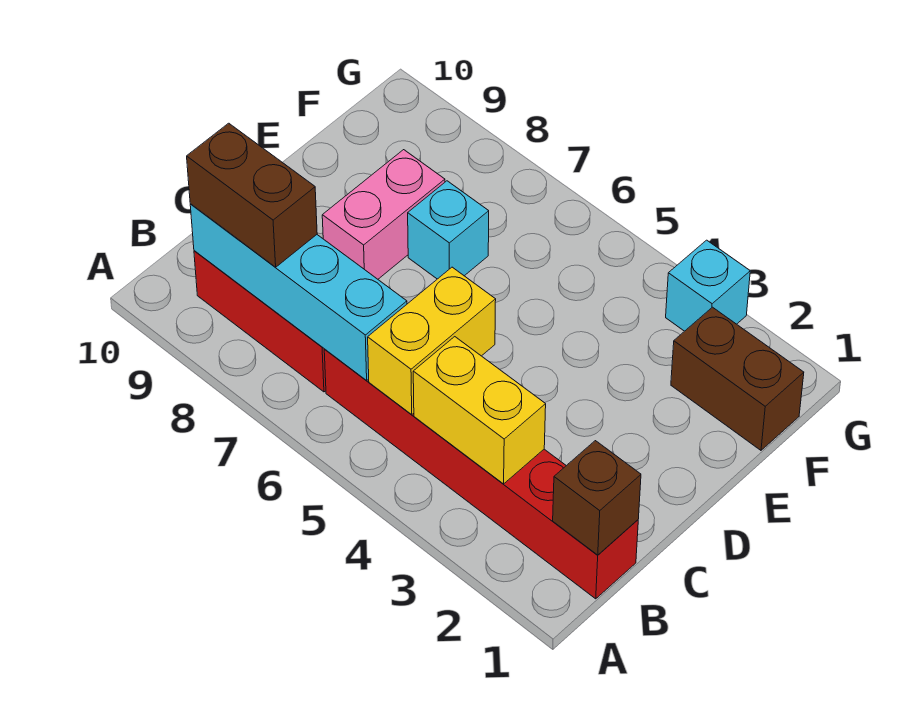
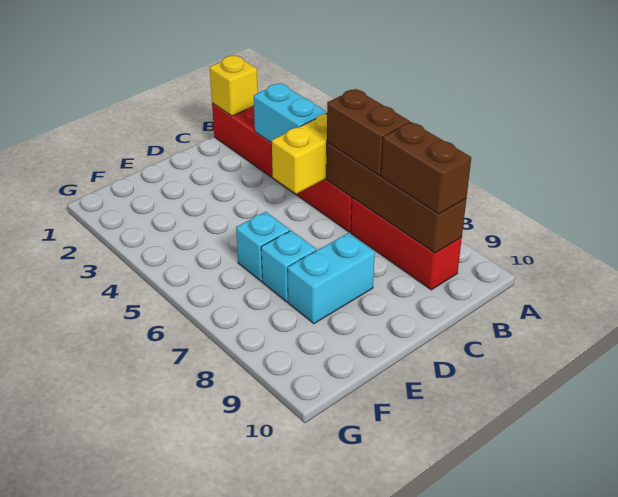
brown brick B1 level 2 -> yellow brick B1 level 2
yellow brick B3:B4 level 2 -> cyan brick B3:B4 level 2
cyan brick B6:B9 level 2 -> brown brick B6:B9 level 2
pink brick D8:E8 level 1 -> cyan brick D8:E8 level 1
brown brick F1:F2 level 1 -> brown brick B6:B7 level 3
cyan brick G3 level 1 -> cyan brick E6 level 1

